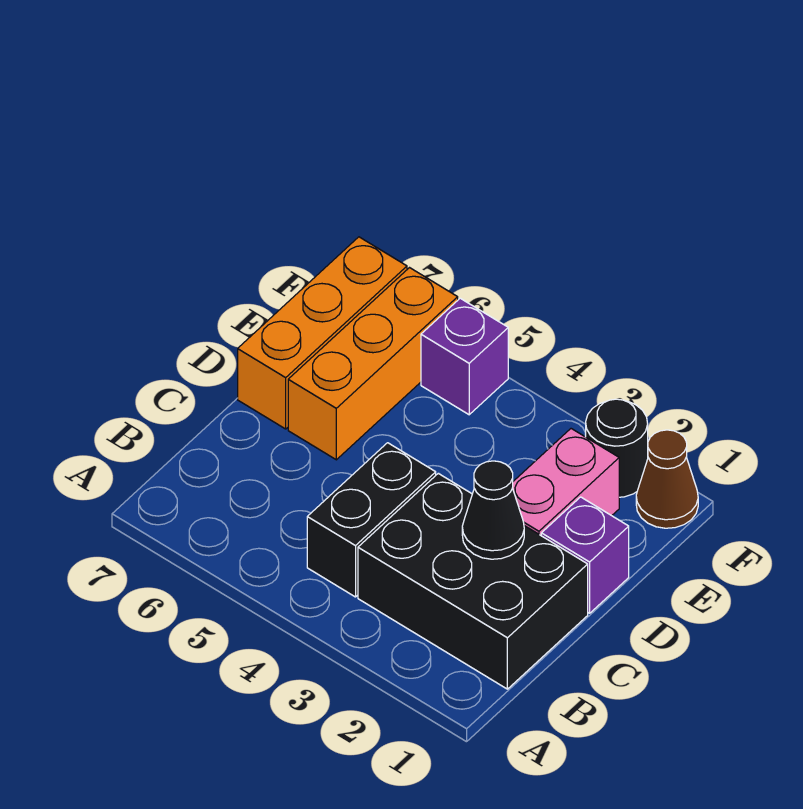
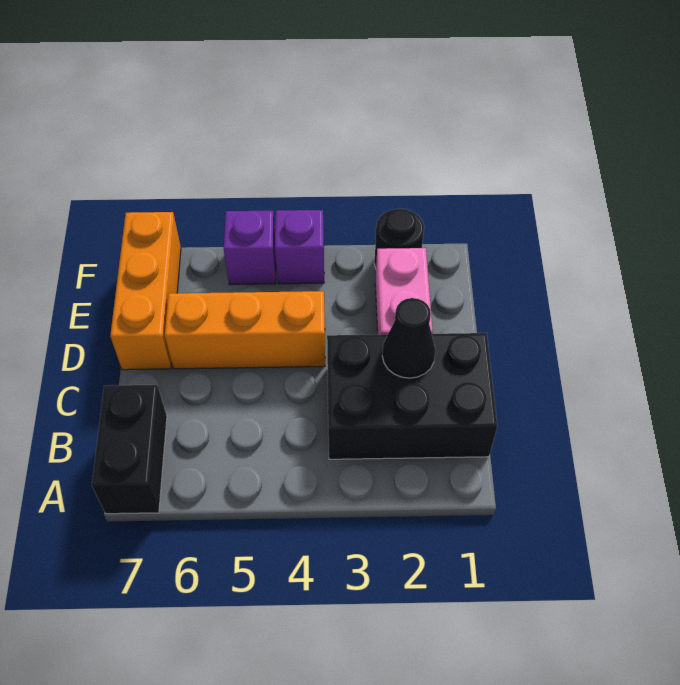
black brick B4:C4 level 1 -> black brick A7:B7 level 1
purple brick D1 level 1 -> purple brick F4 level 1
orange brick D6:F6 level 1 -> orange brick D4:D6 level 1
brown cone F1 level 1 -> none

